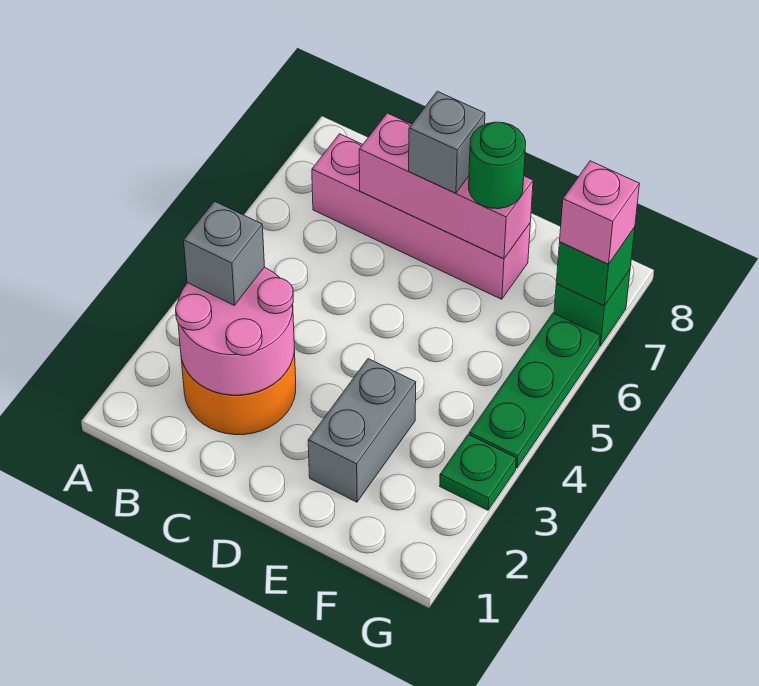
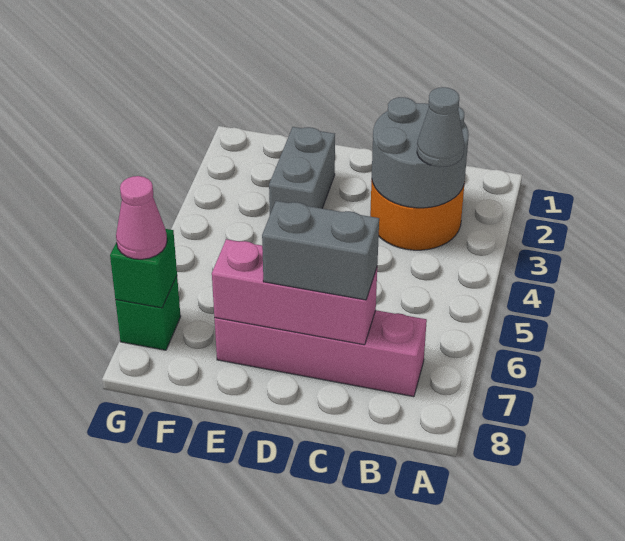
pink round brick B2:C3 level 2 -> grey round brick B2:C3 level 2
grey brick B3 level 3 -> grey cone B3 level 3
grey brick D7 level 3 -> grey brick C7:D7 level 3
green round brick E7 level 3 -> none
green plate G3 level 1 -> none
green plate G4:G6 level 1 -> none
pink brick G7 level 3 -> pink cone G7 level 3

